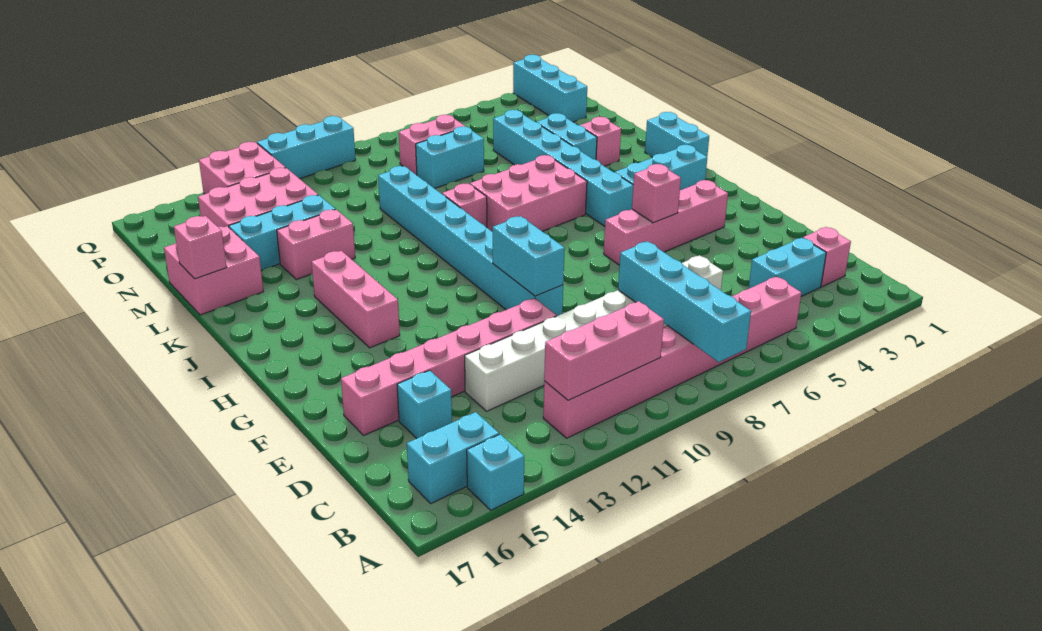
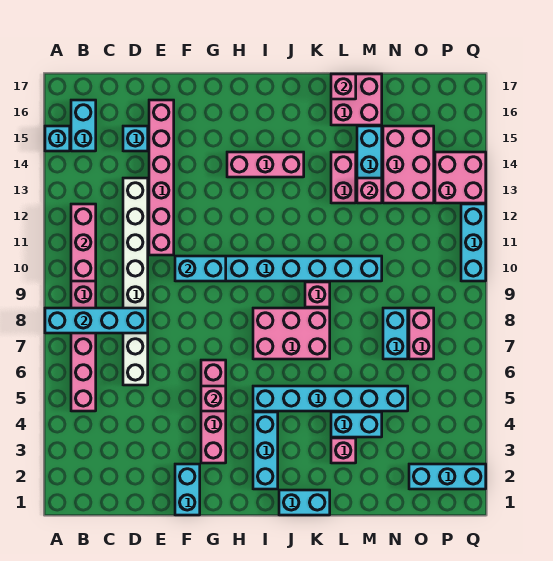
pink brick C2 level 1 -> pink brick M13 level 2
cyan brick C3:C4 level 1 -> cyan brick F1:F2 level 1
pink brick J6:K8 level 1 -> pink brick I7:K8 level 1

